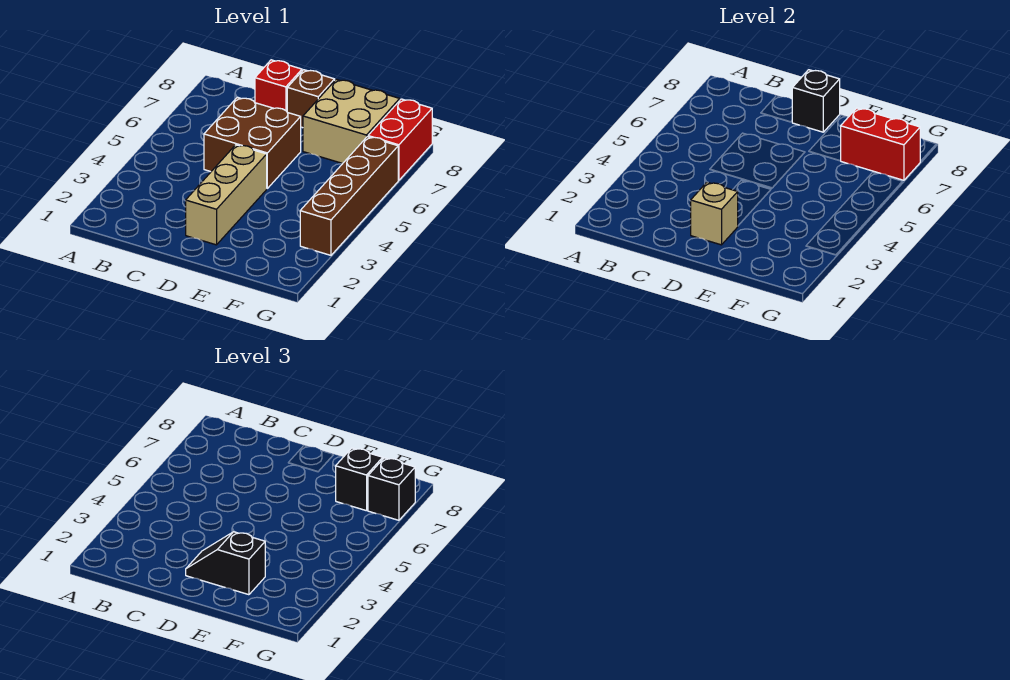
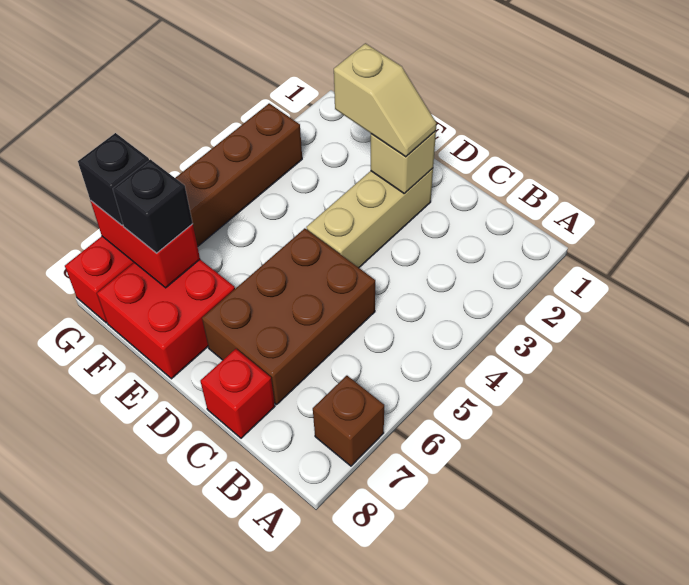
brown brick C5:D6 level 1 -> brown brick C5:D7 level 1
black slope D2:E2 level 3 top E -> tan slope D2:E2 level 3 top E
brown brick D8 level 1 -> brown brick A7 level 1
black brick D8 level 2 -> none
tan brick E7:F8 level 1 -> red brick E7:F8 level 1

